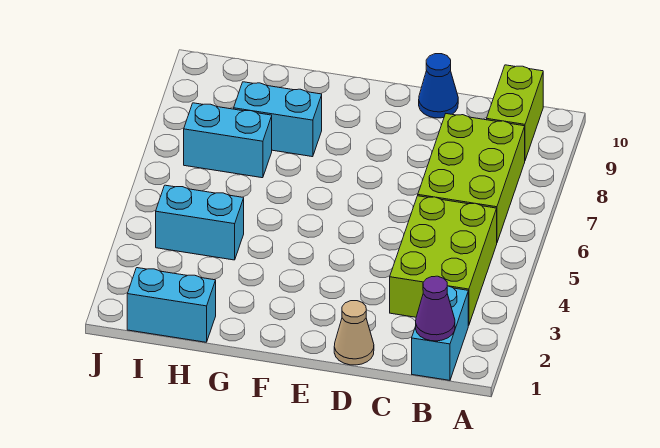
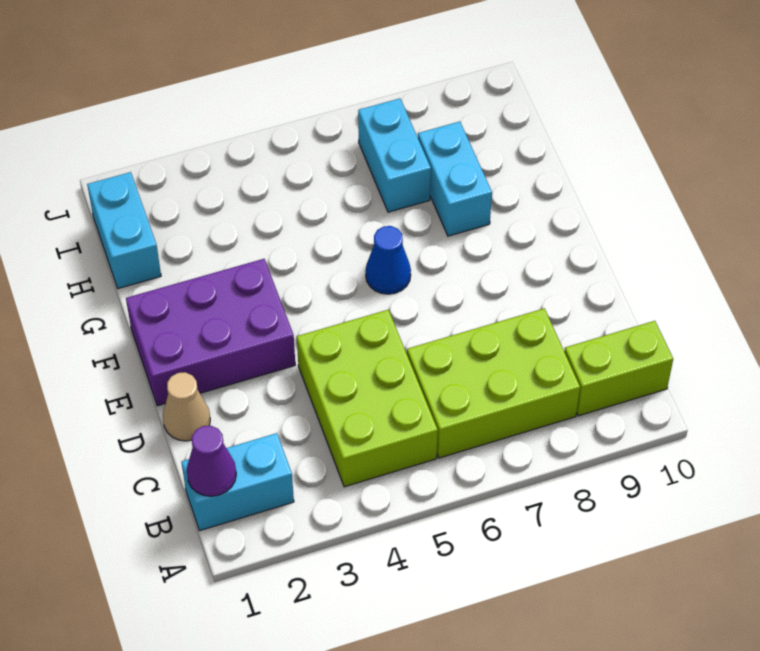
lime brick B3:C5 level 1 -> lime brick B4:D5 level 1
blue cone D10 level 1 -> blue cone F6 level 1
none -> purple brick E1:F3 level 1
cyan brick H4:I4 level 1 -> none

